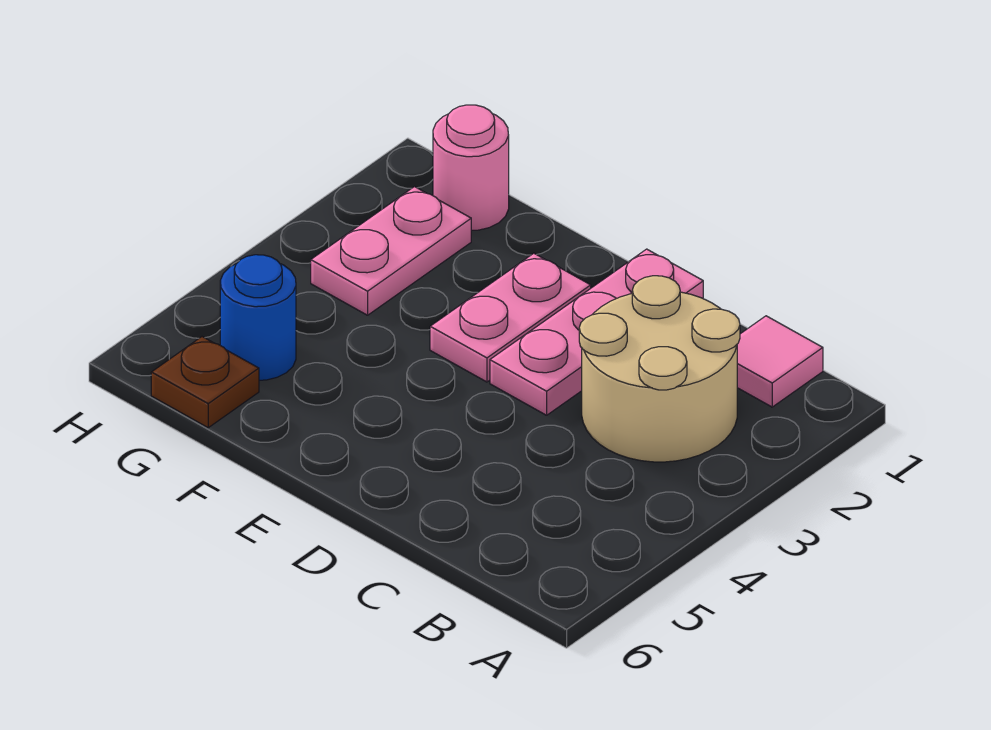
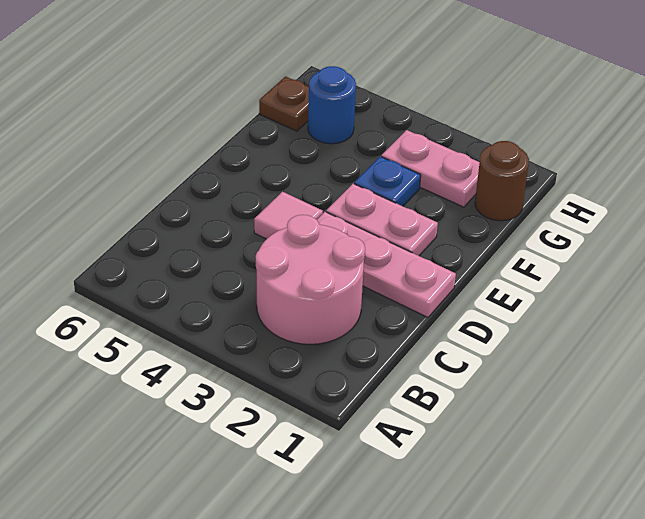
pink tile B1 level 1 -> pink tile D4 level 1
tan round brick B2:C3 level 1 -> pink round brick B2:C3 level 1
none -> blue plate F3 level 1
pink round brick G1 level 1 -> brown round brick G1 level 1

